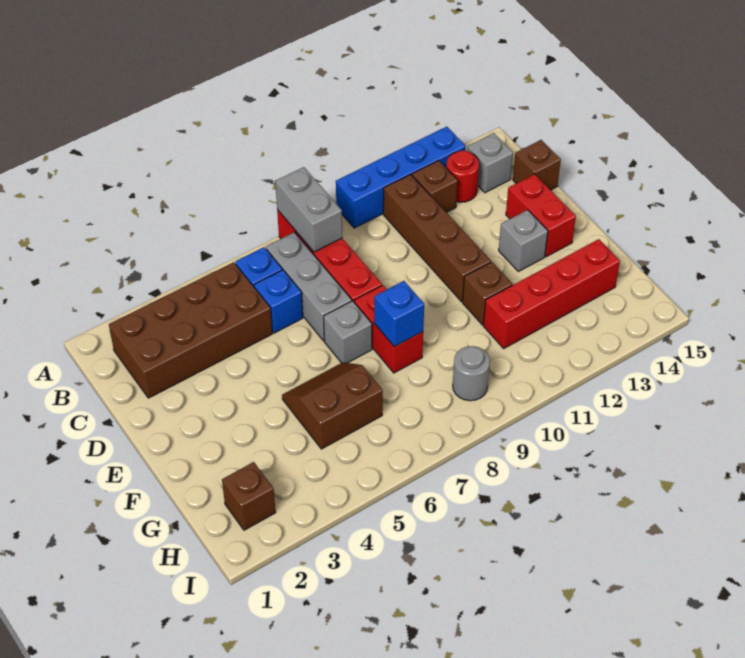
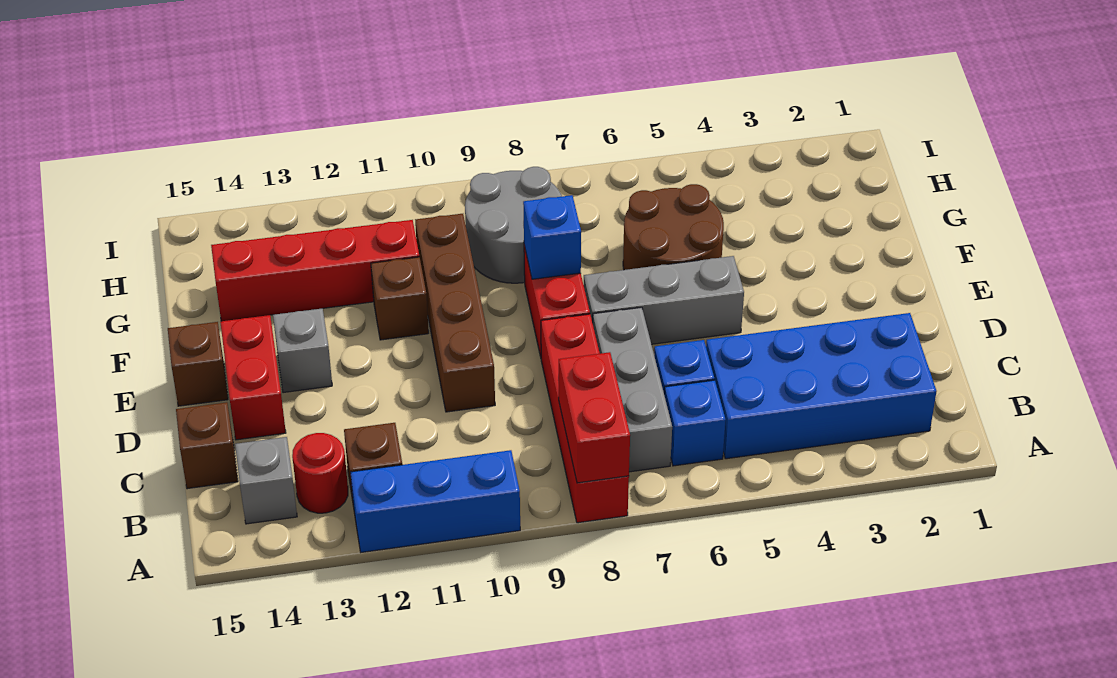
grey brick A8:B8 level 2 -> red brick A8:B8 level 2
blue brick A10:A13 level 1 -> blue brick A10:A12 level 1
brown brick B2:C5 level 1 -> blue brick B2:C5 level 1
brown brick B11:E11 level 1 -> brown brick D10:G10 level 1
grey brick E7 level 1 -> grey brick E5:E7 level 1
brown slope F5:G6 level 1 top G -> brown round brick F5:G6 level 1
brown brick H2 level 1 -> brown brick E15 level 1
grey round brick H9 level 1 -> grey round brick G8:H9 level 1

